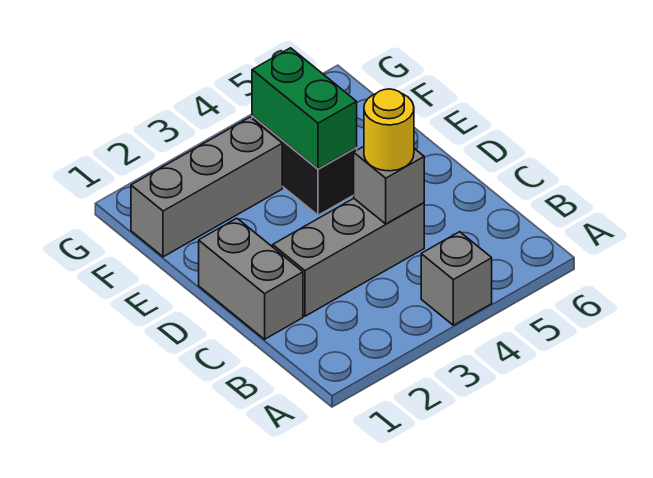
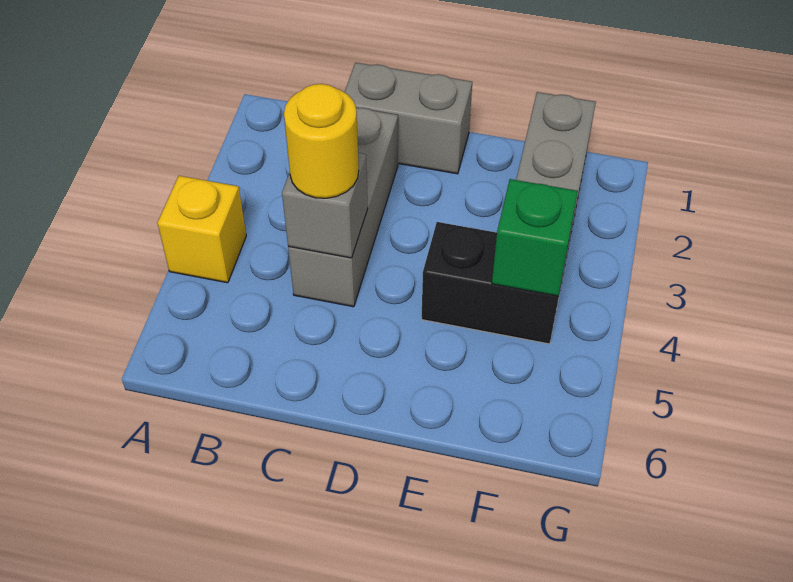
grey brick A4 level 1 -> yellow brick A4 level 1
green brick E4:F4 level 2 -> green brick F4 level 2

